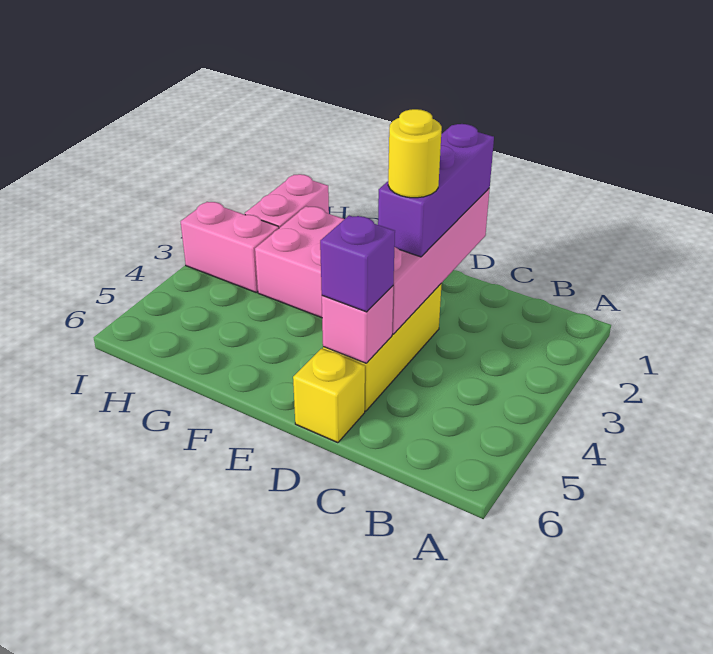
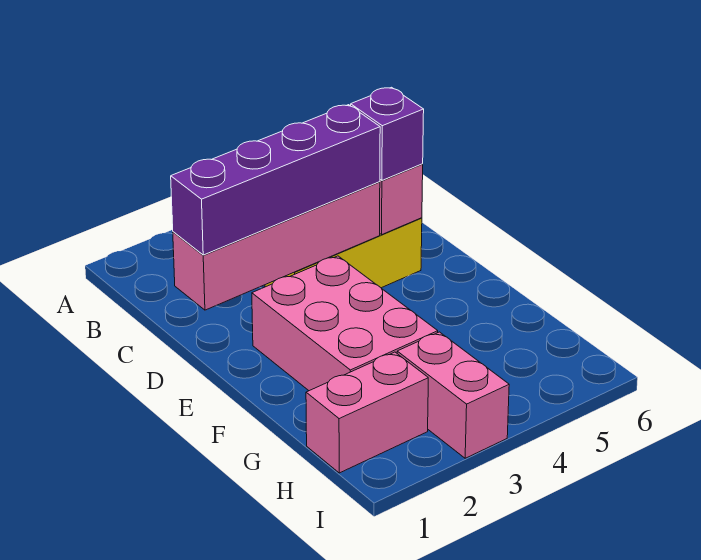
purple brick D1:D3 level 3 -> purple brick D1:D4 level 3
yellow round brick D3 level 4 -> none
yellow brick D6 level 1 -> none

